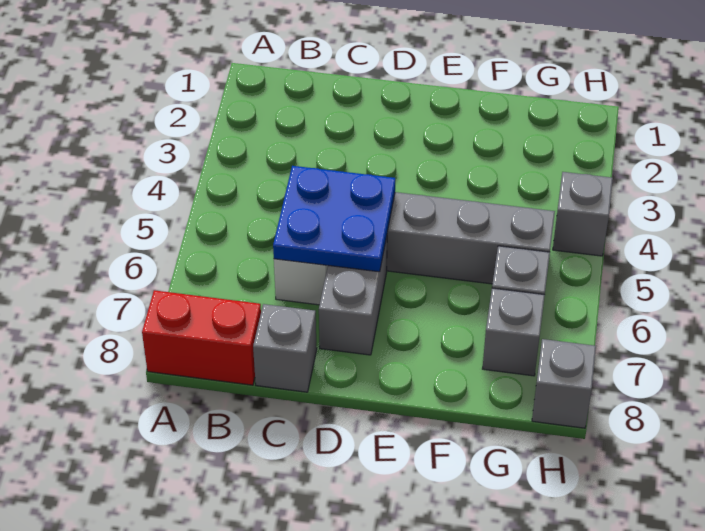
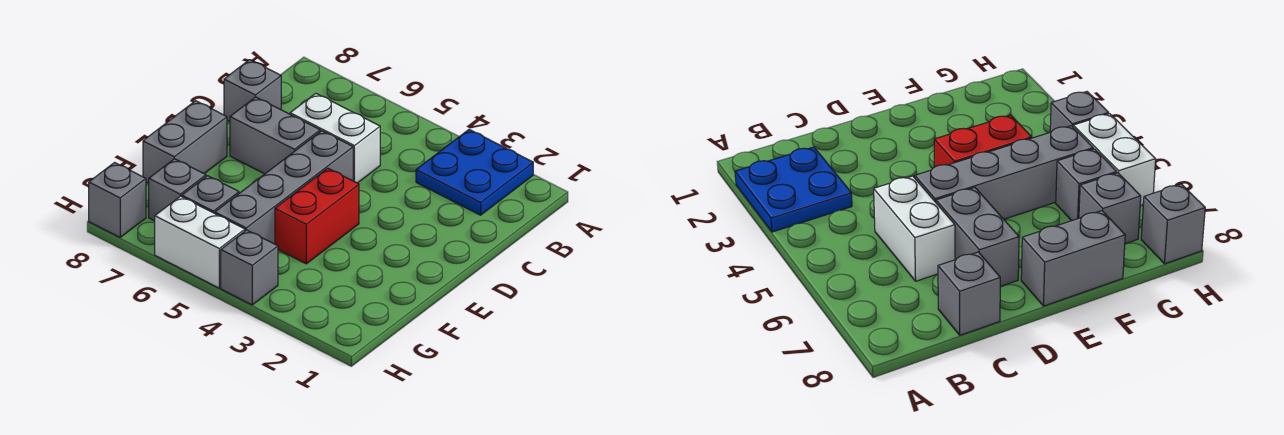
red brick A8:B8 level 1 -> red brick E4:F4 level 1
blue plate C5:D6 level 2 -> blue plate A2:B3 level 1
none -> grey brick E8:F8 level 1
none -> white brick H5:H6 level 1

